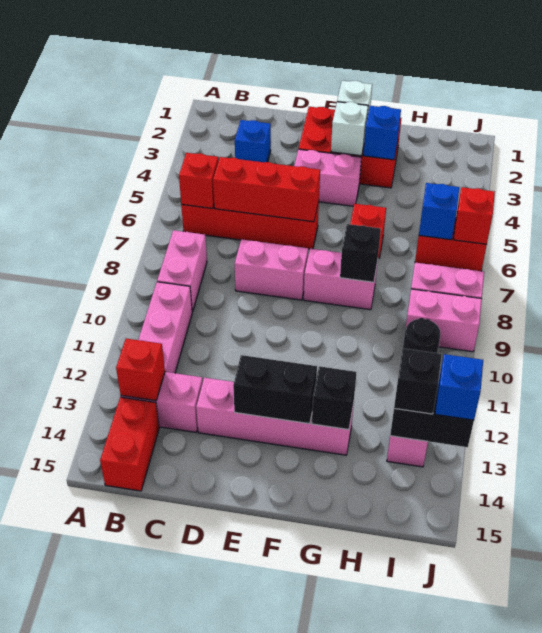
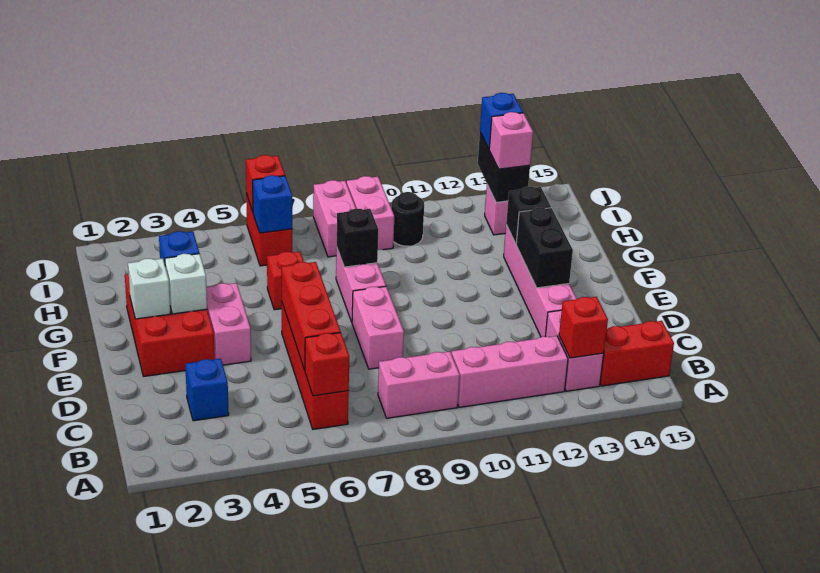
black brick I13 level 3 -> pink brick I13 level 3

